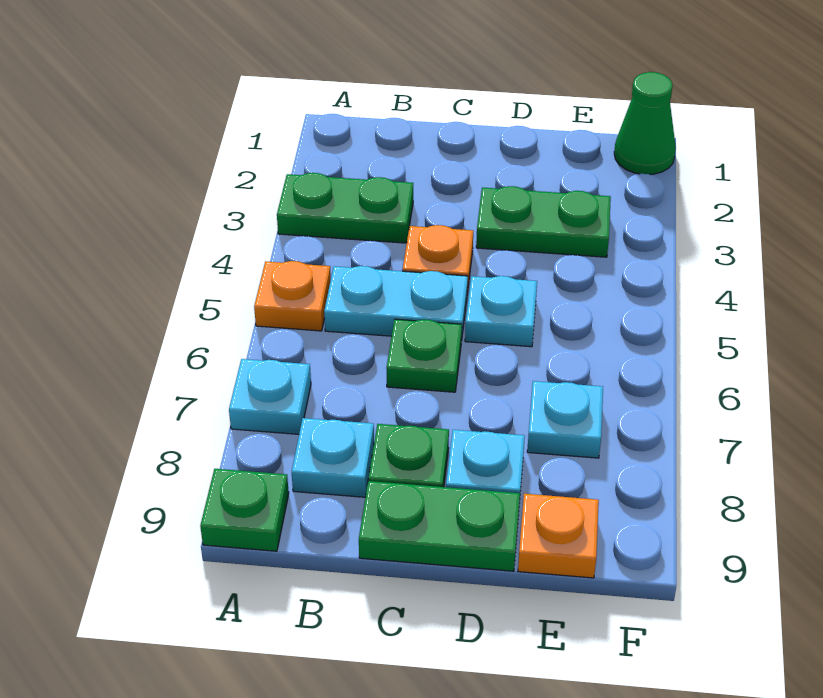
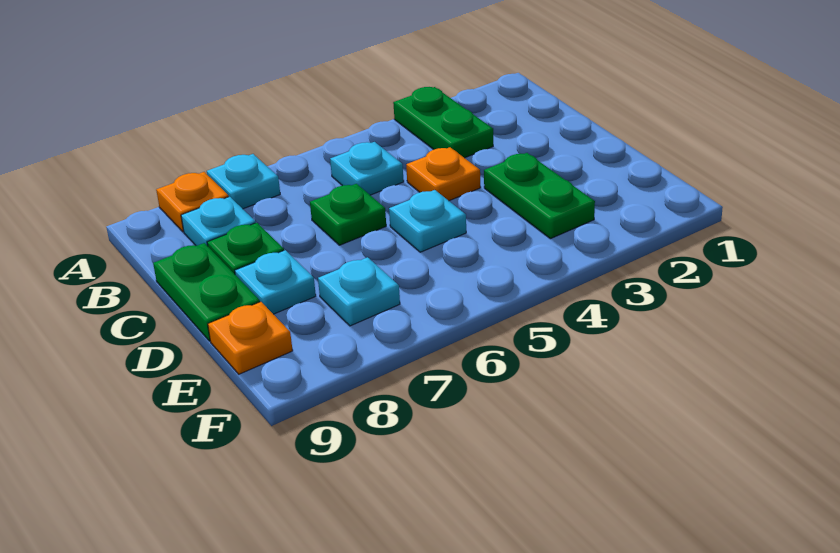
orange plate A5 level 1 -> orange plate A8 level 1
green plate A9 level 1 -> none
cyan plate B5:C5 level 1 -> cyan plate B5 level 1
green cone F1 level 1 -> none

